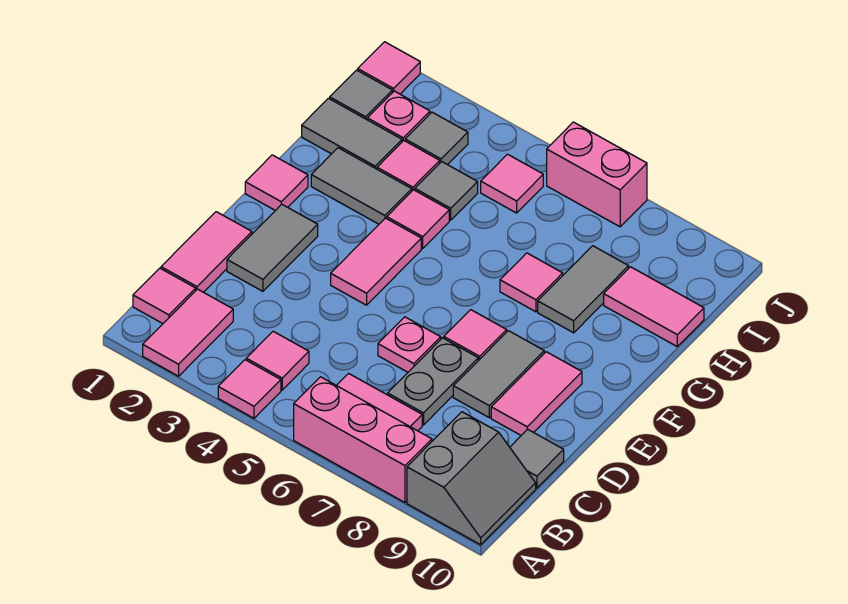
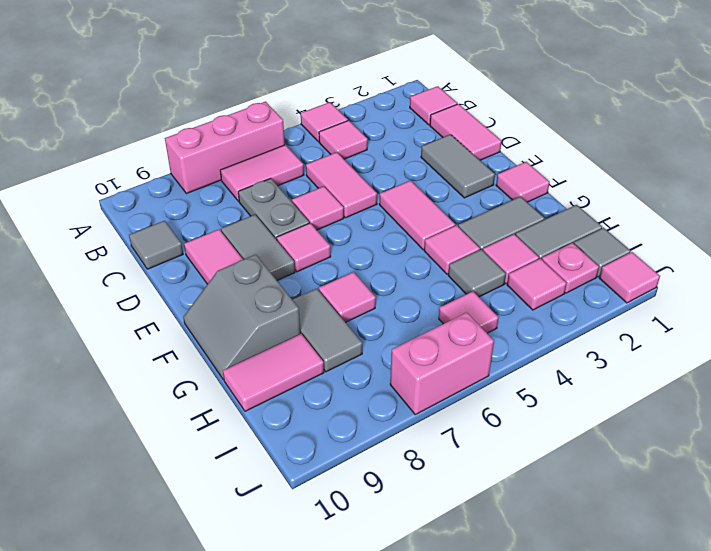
pink tile A2:B2 level 1 -> pink tile C5:D5 level 1
grey slope A9:B10 level 1 top 9 -> grey slope F9:G10 level 1 top 9
pink plate D6 level 1 -> pink tile D6 level 1
grey tile I3 level 1 -> pink tile I3 level 1

